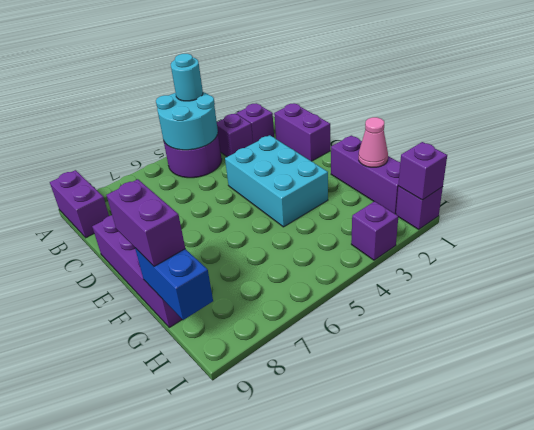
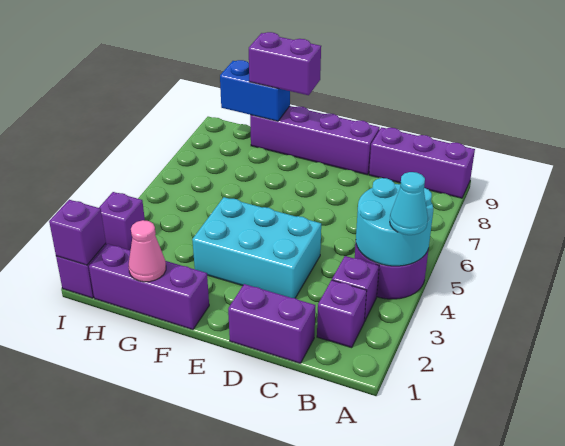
cyan round brick A4 level 3 -> cyan cone A4 level 3
purple brick A9:B9 level 1 -> purple brick A9:C9 level 1

